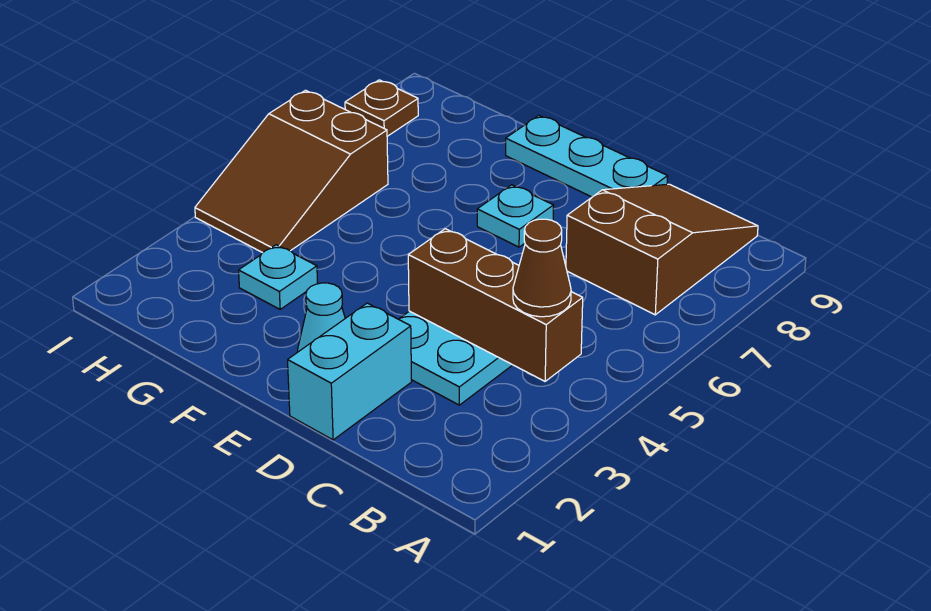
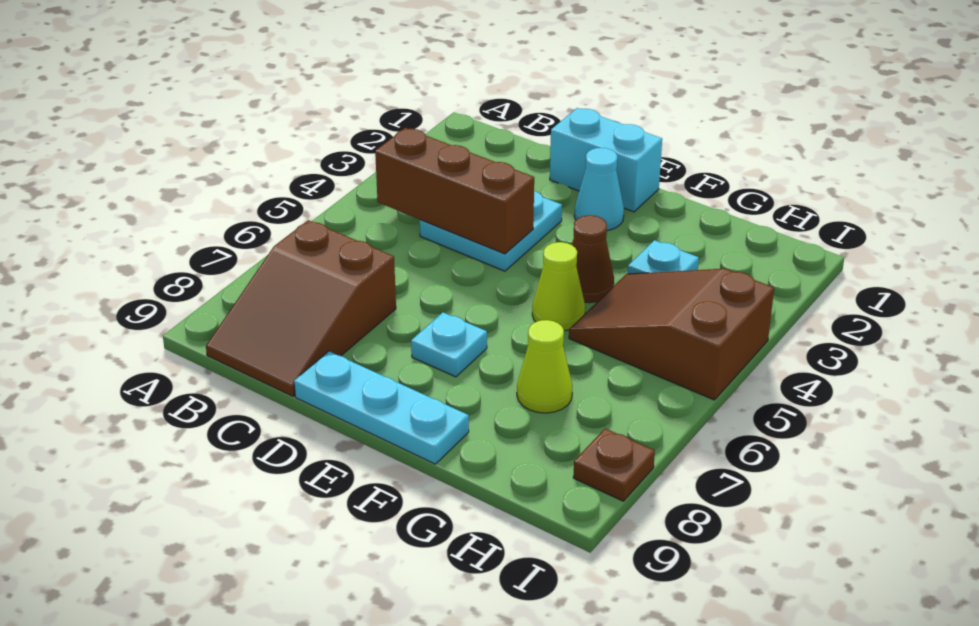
brown cone B4 level 3 -> brown cone F4 level 1
cyan brick D1:D2 level 1 -> cyan brick D1:E1 level 1
none -> lime cone F5 level 1
none -> lime cone G7 level 1
brown slope H4:I6 level 1 top 6 -> brown slope G4:I5 level 1 top I

